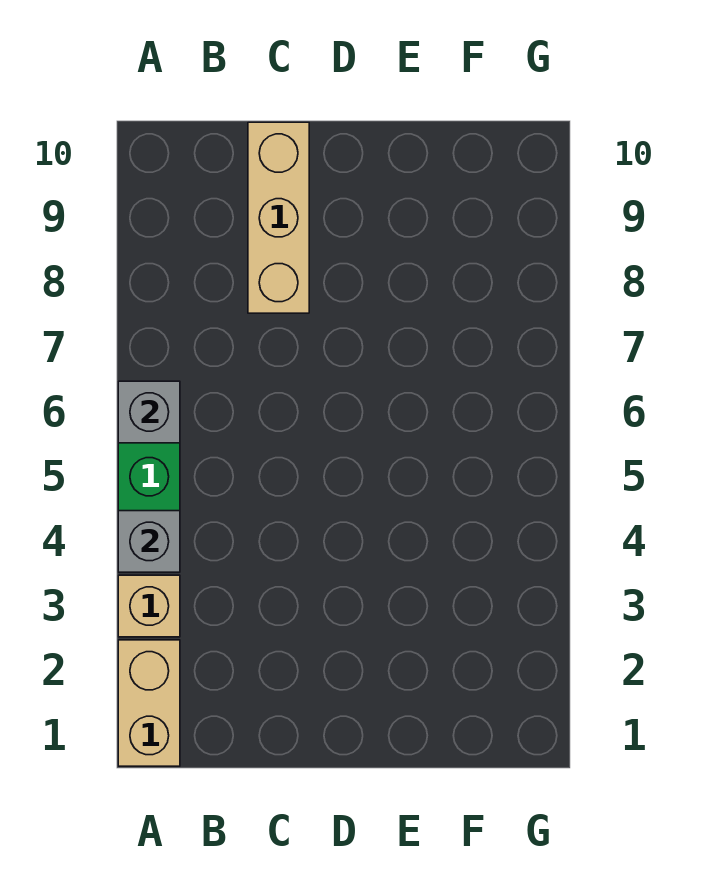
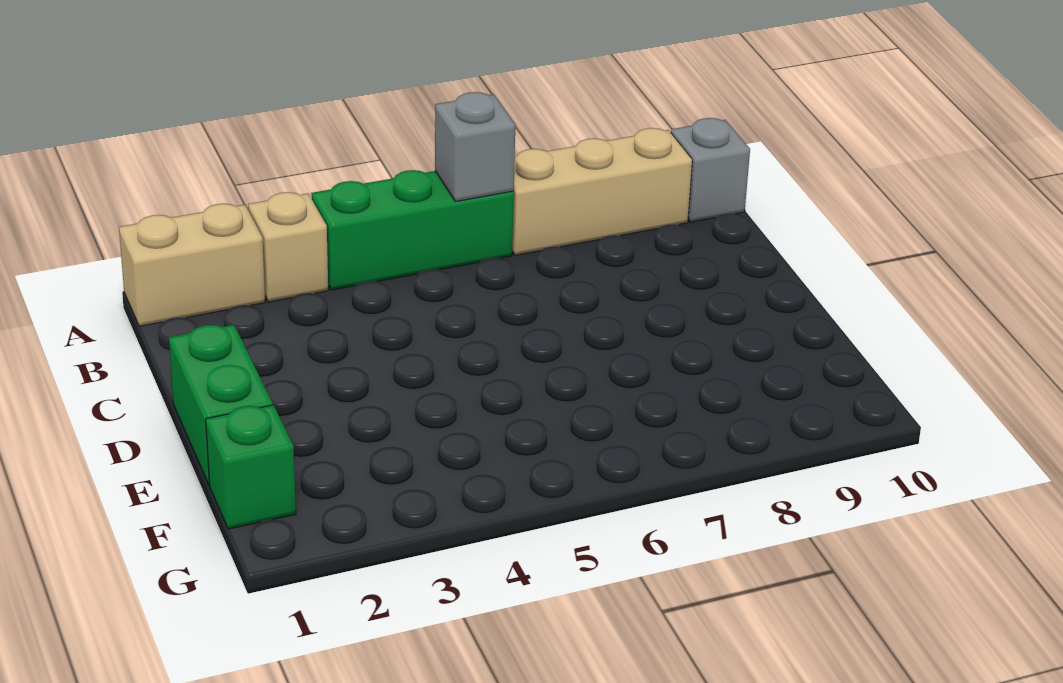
grey brick A4 level 2 -> grey brick A10 level 1
tan brick C8:C10 level 1 -> tan brick A7:A9 level 1
none -> green brick D1:E1 level 1
none -> green brick F1 level 1

